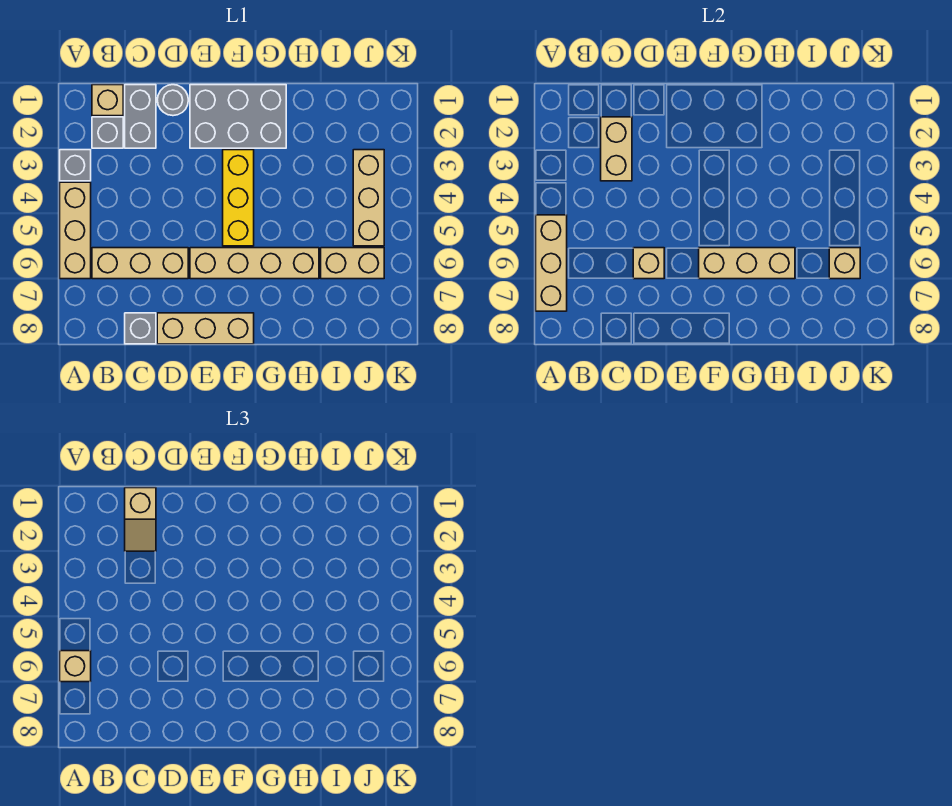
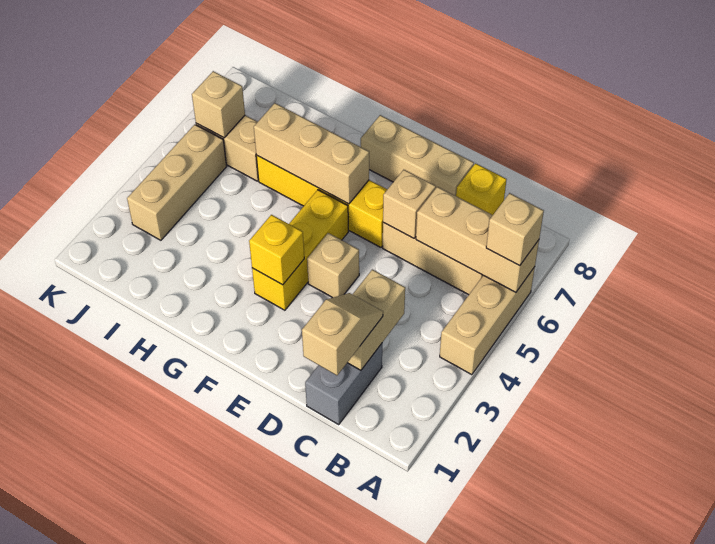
grey brick A3 level 1 -> none
tan brick A5:A7 level 2 -> tan brick A6:C6 level 2
tan brick B1 level 1 -> tan brick E4 level 1
grey brick B2 level 1 -> none
grey brick C8 level 1 -> yellow brick C8 level 1
grey round brick D1 level 1 -> none
grey brick E1:G2 level 1 -> none
tan brick E6:H6 level 1 -> yellow brick E6:H6 level 1
none -> yellow brick F3 level 2

